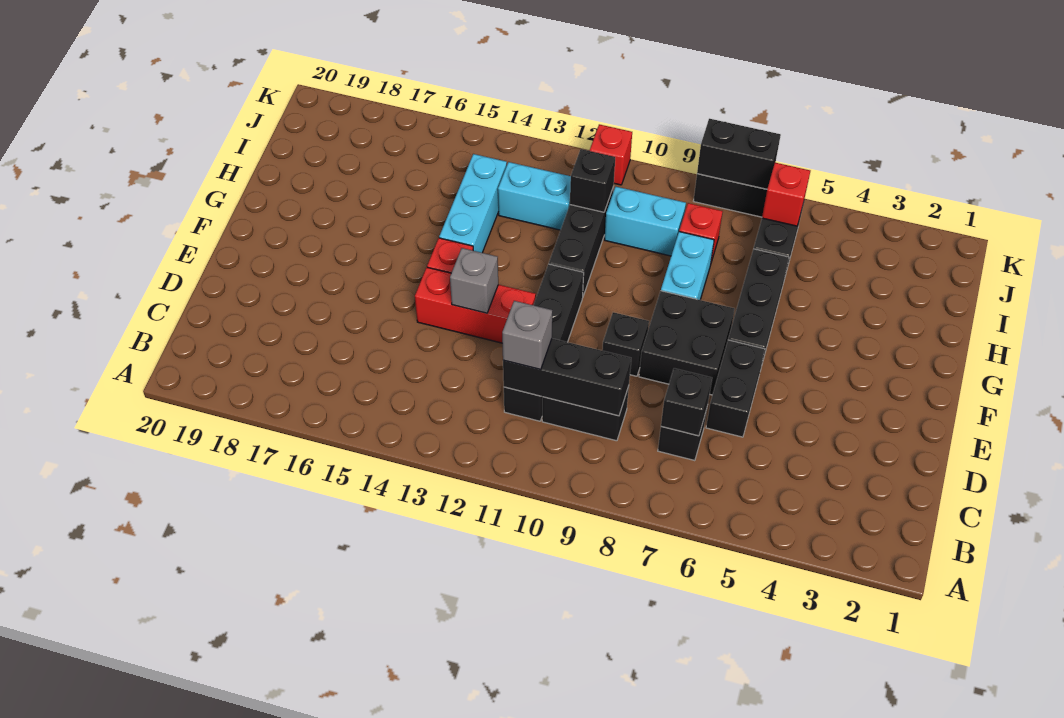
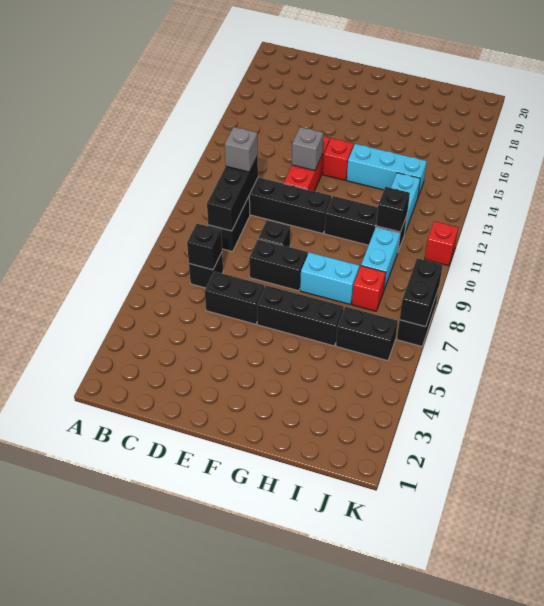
black brick E7:F8 level 1 -> black brick E8:F8 level 1
red brick J6 level 2 -> none

